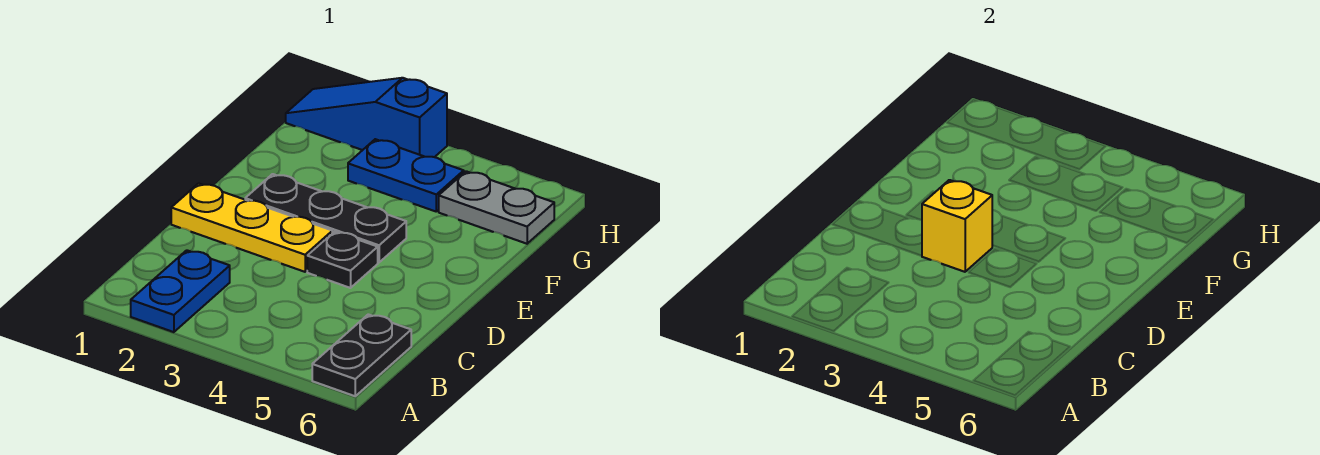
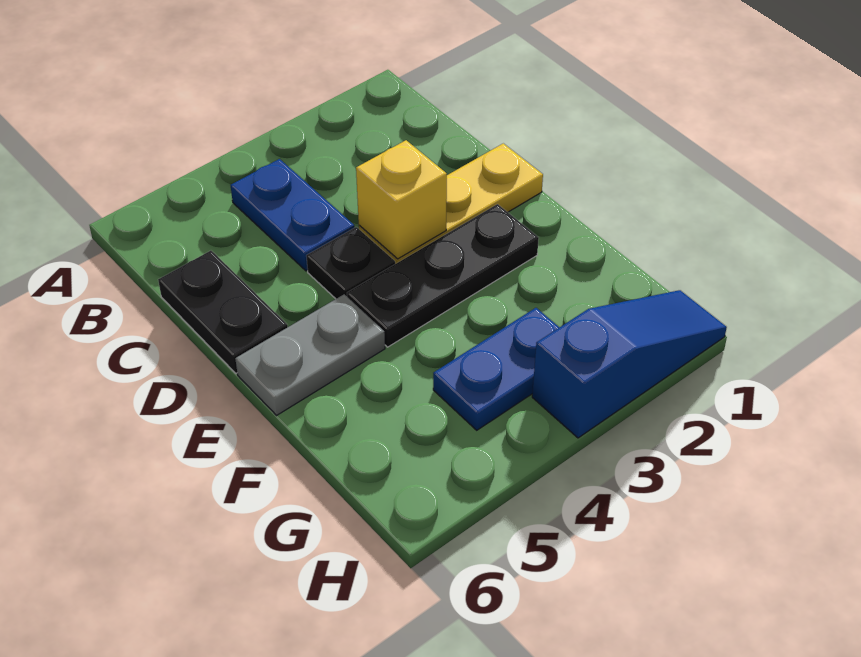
blue plate A2:B2 level 1 -> blue plate B4:C4 level 1
black plate A6:B6 level 1 -> black plate C6:D6 level 1
grey plate G5:G6 level 1 -> grey plate E5:E6 level 1

